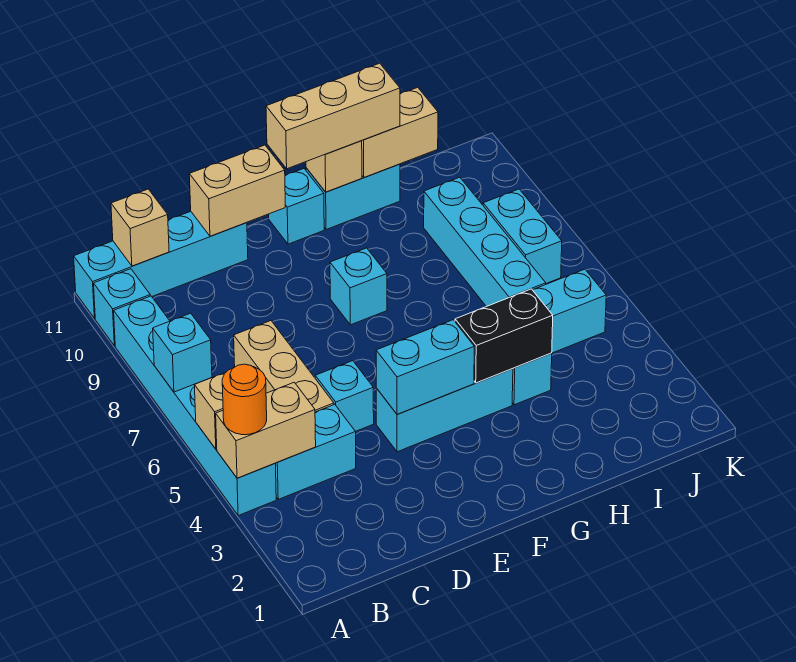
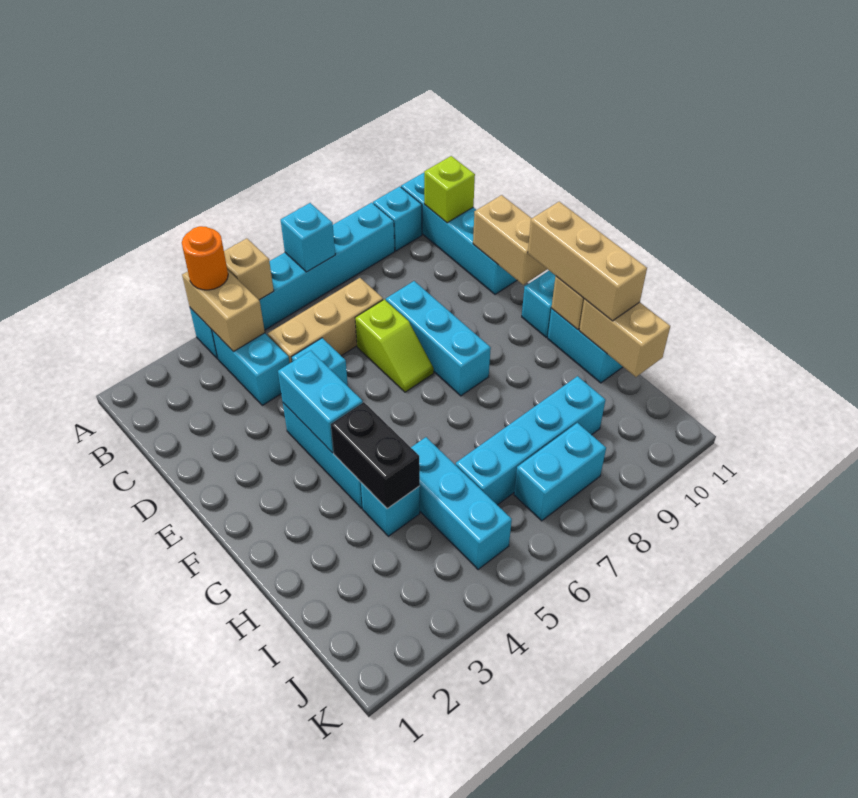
tan brick B11 level 2 -> lime brick B11 level 2
none -> lime slope D7:E7 level 1 top D
cyan brick F8 level 1 -> cyan brick D8:F8 level 1

